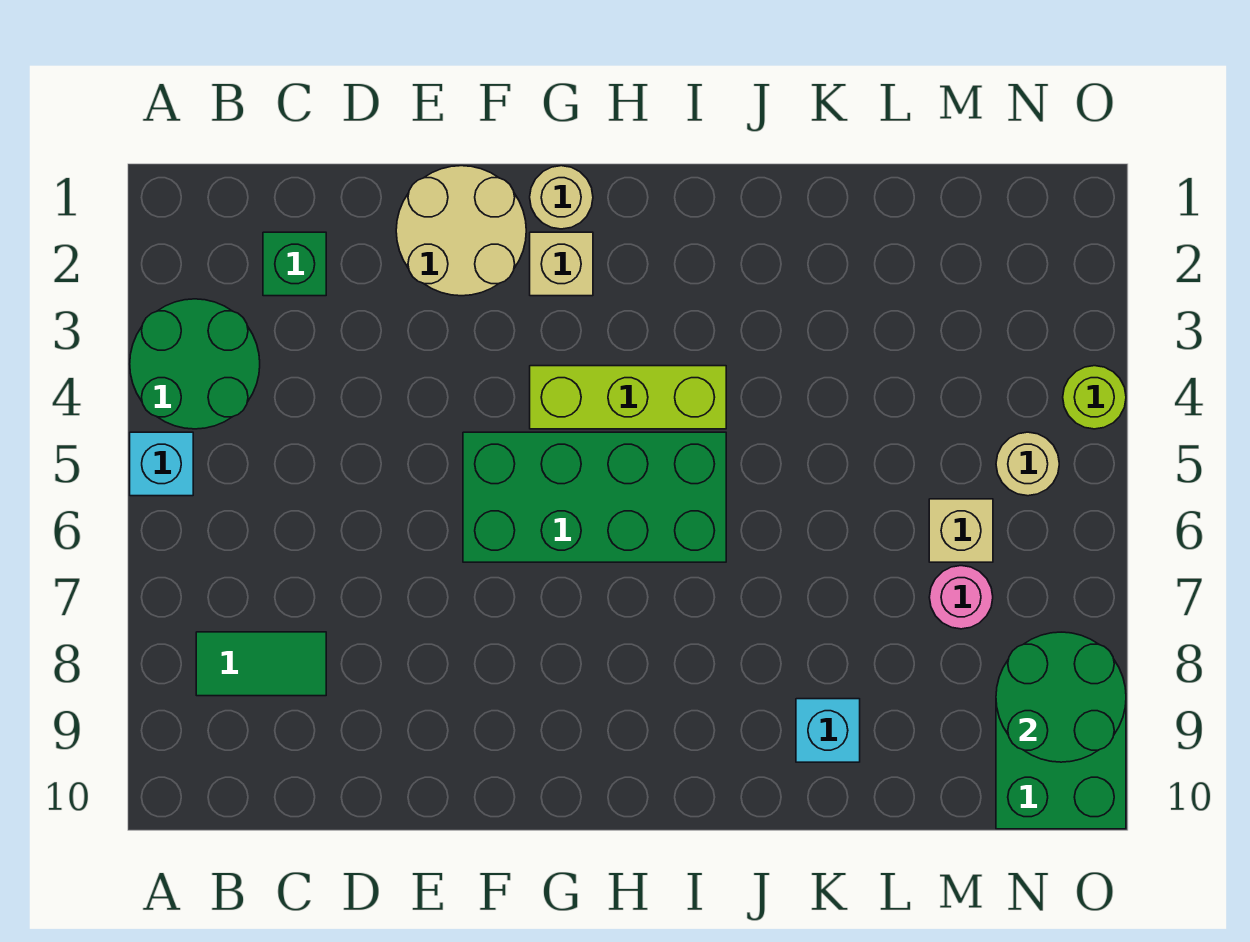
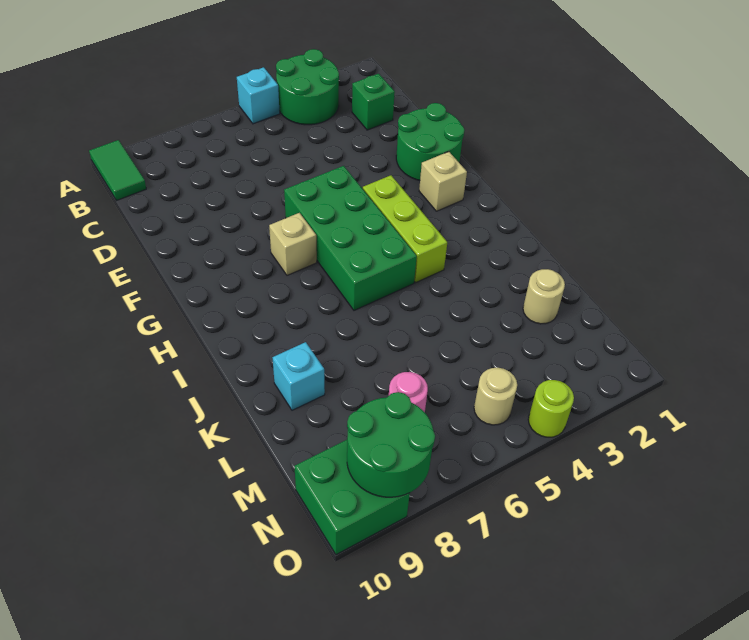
green tile B8:C8 level 1 -> green tile A10:B10 level 1
tan round brick E1:F2 level 1 -> green round brick E1:F2 level 1
tan round brick G1 level 1 -> tan round brick L2 level 1
tan brick M6 level 1 -> tan brick G7 level 1

